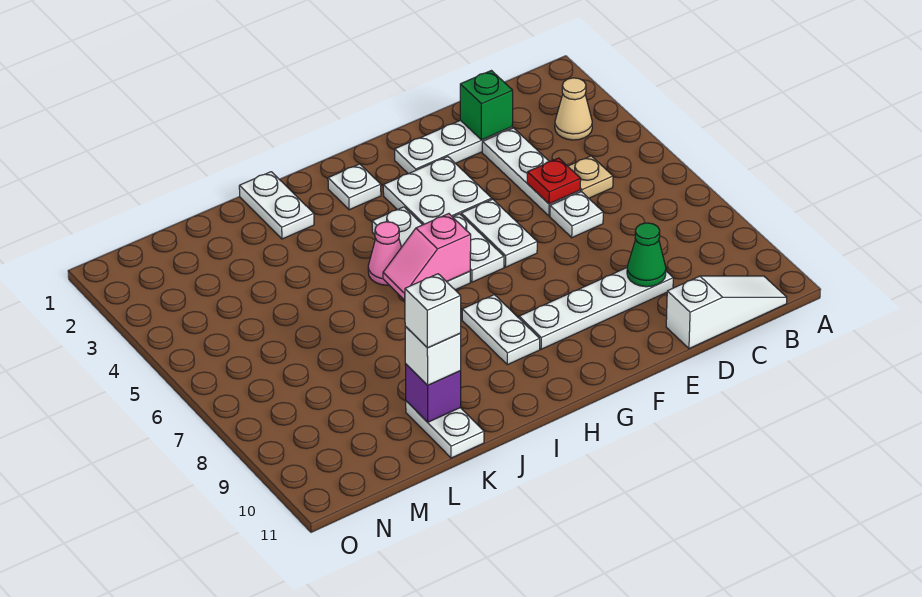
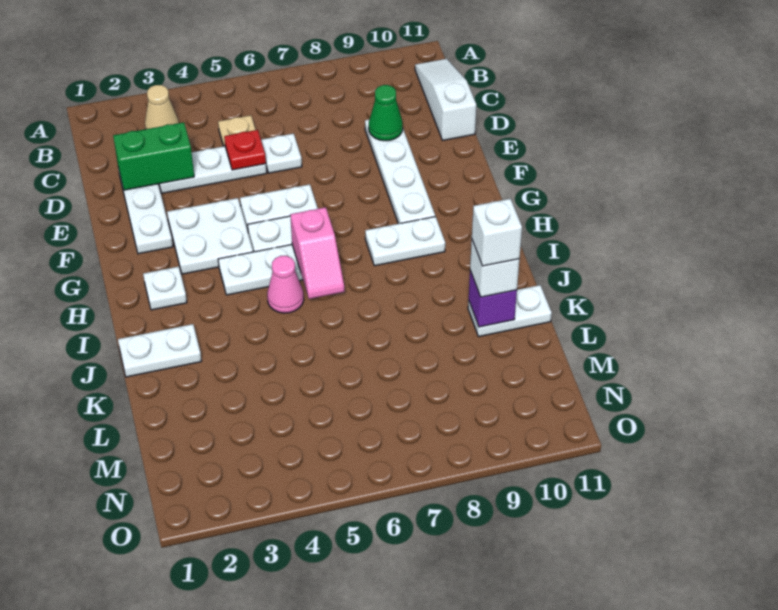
green brick D2 level 2 -> green brick D2:D3 level 2

